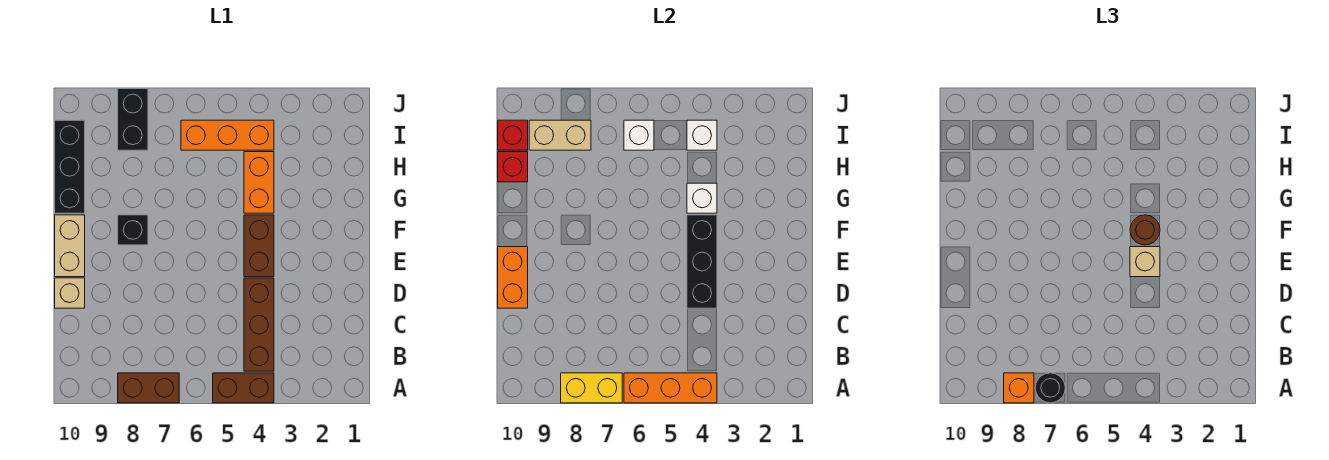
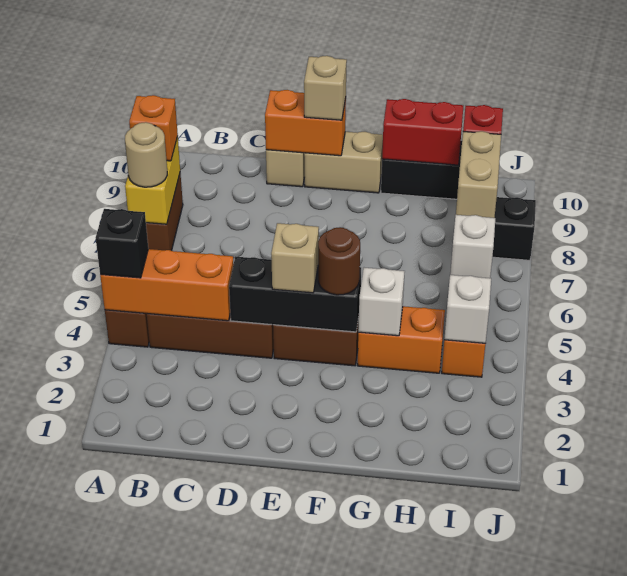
orange brick A4:A6 level 2 -> orange brick A4:C4 level 2
black round brick A7 level 3 -> tan round brick A7 level 3
none -> tan brick E10 level 3
black brick F8 level 1 -> black brick A4 level 3
red brick H10 level 2 -> red brick G10:H10 level 2

